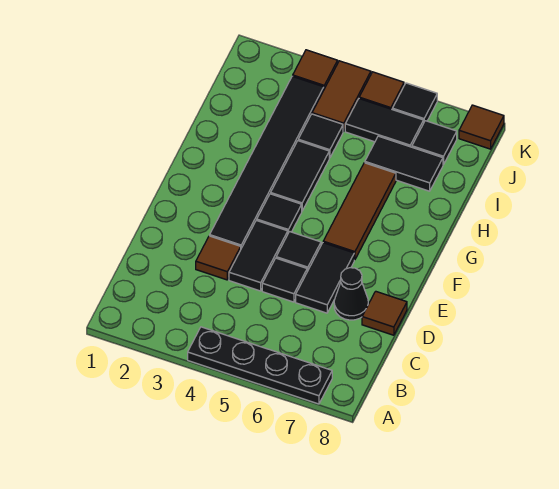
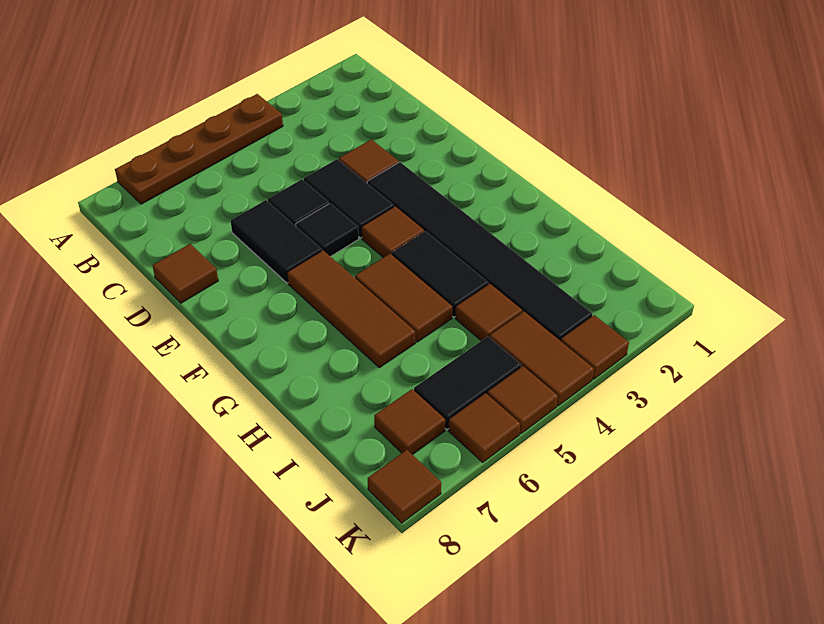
black plate A4:A7 level 1 -> brown plate A4:A7 level 1
black cone D7 level 1 -> none
black tile F4 level 1 -> brown tile F4 level 1
none -> brown tile G5:H5 level 1
black tile I4 level 1 -> brown tile I4 level 1
black tile I6:I7 level 1 -> none
black tile J7 level 1 -> brown tile J7 level 1
black tile K6 level 1 -> brown tile K6 level 1

